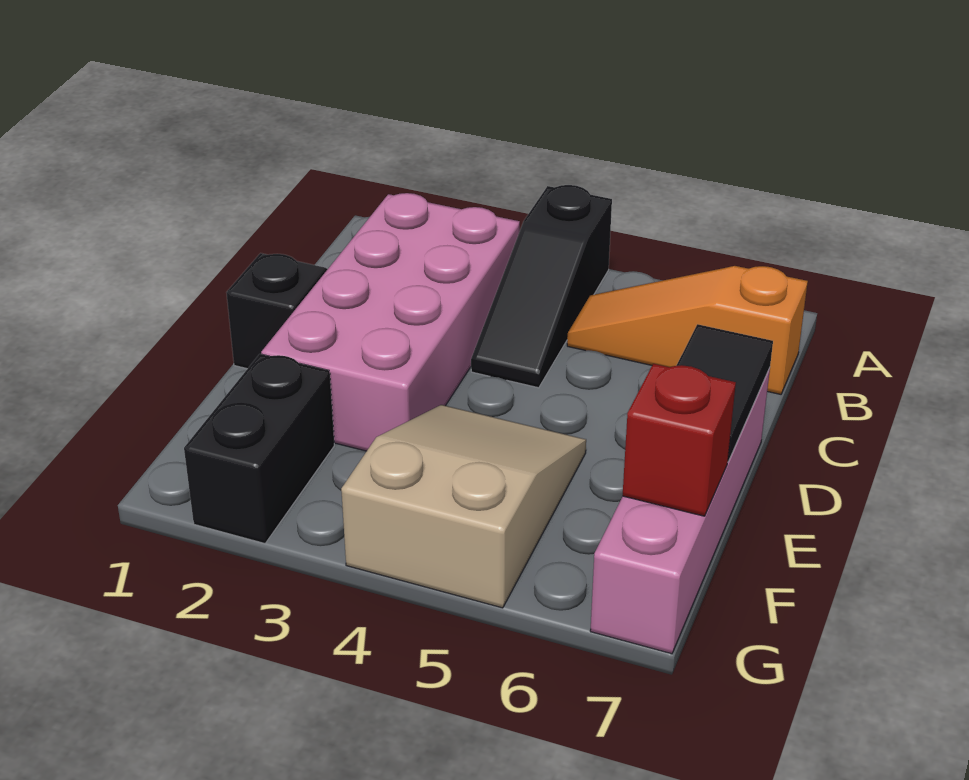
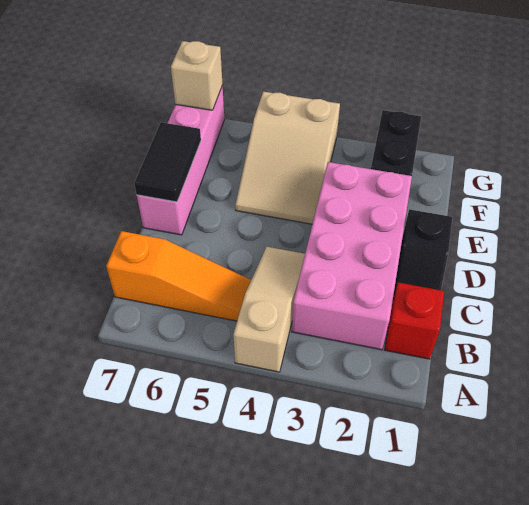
black slope A4:C4 level 1 top A -> tan slope A4:C4 level 1 top A
red brick F7 level 2 -> red brick B1 level 1
none -> tan brick G7 level 2

